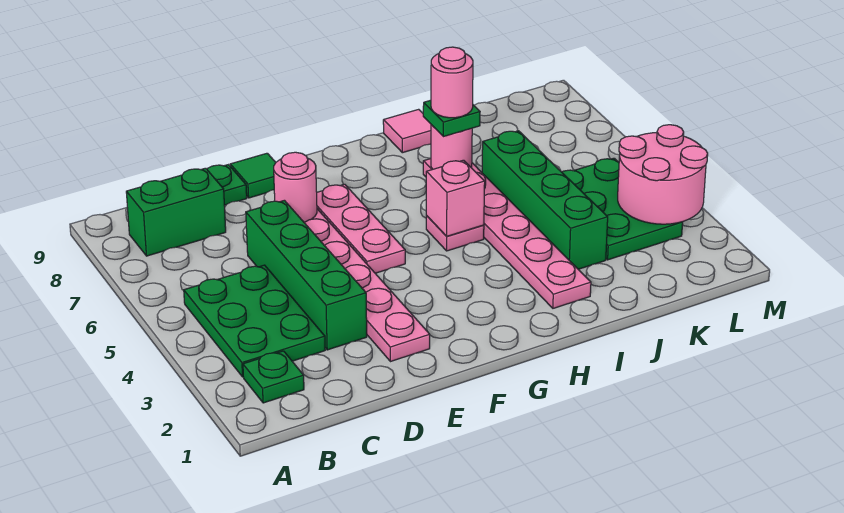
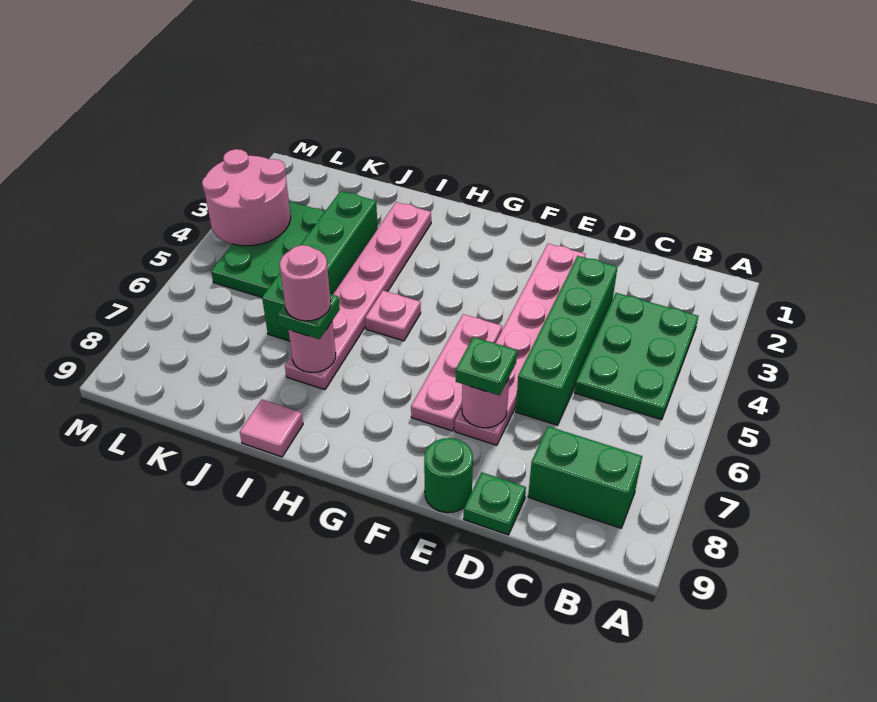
green plate B2 level 1 -> green plate E7 level 3
green tile E9 level 1 -> green round brick E9 level 1
pink brick H5 level 2 -> none

